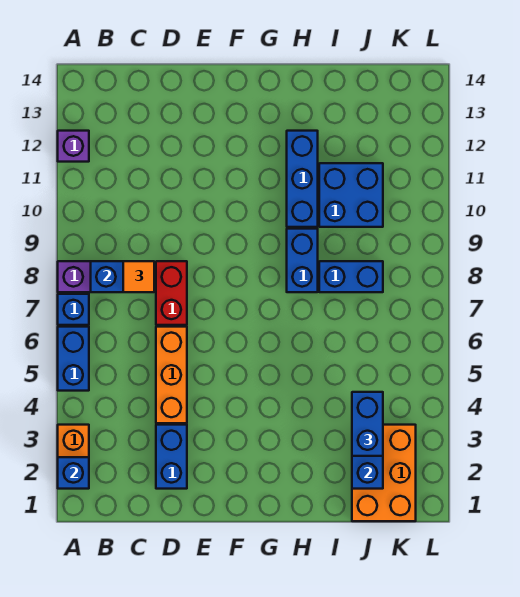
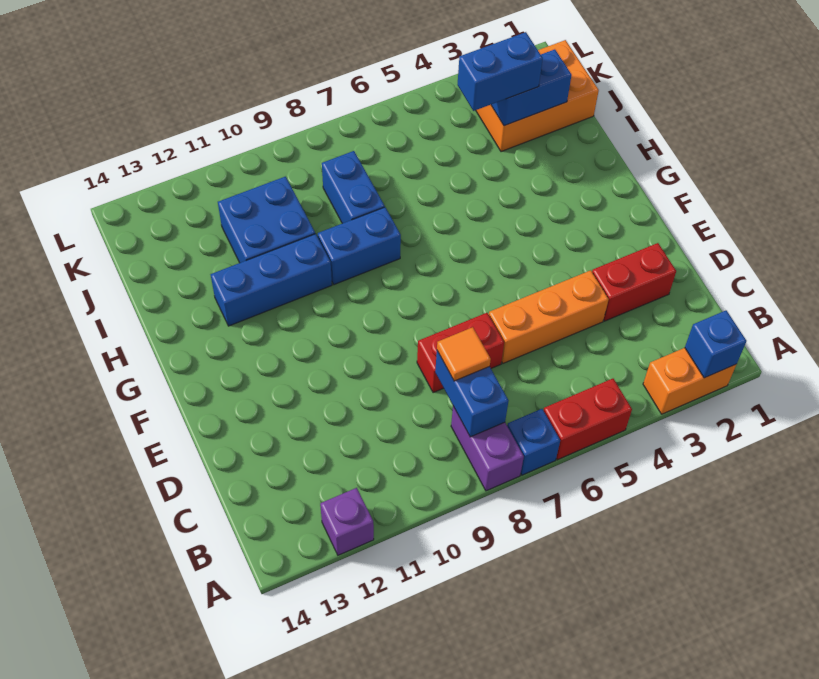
blue brick A5:A6 level 1 -> red brick A5:A6 level 1
blue brick D2:D3 level 1 -> red brick D2:D3 level 1

